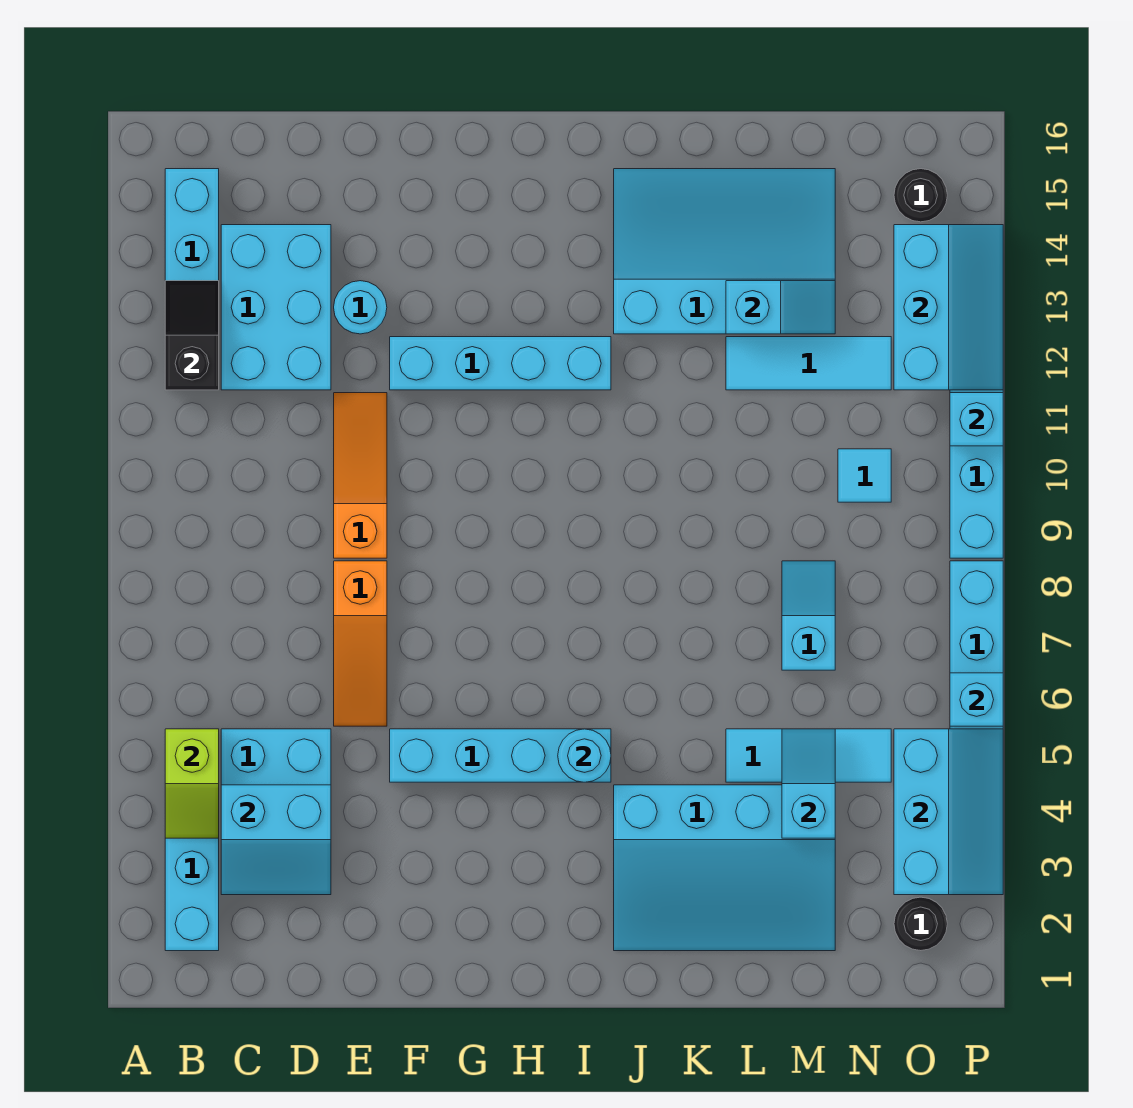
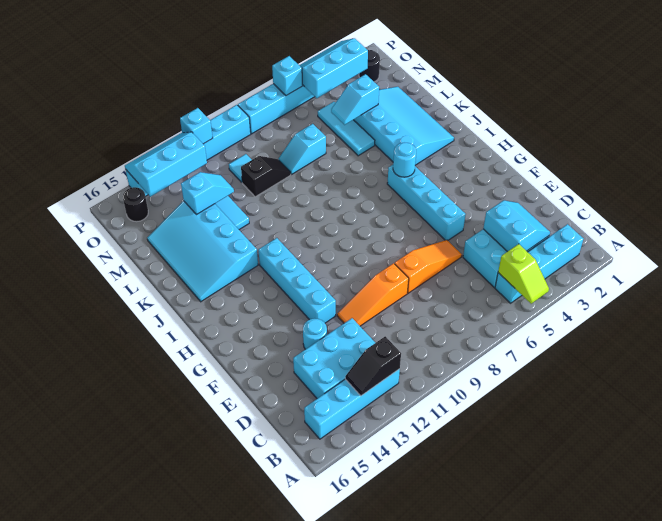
lime slope B4:B5 level 2 top 5 -> lime slope A5:B5 level 2 top B
cyan slope L13:M13 level 2 top L -> cyan slope M12:M13 level 2 top 13
none -> black slope M9:M10 level 1 top 10

